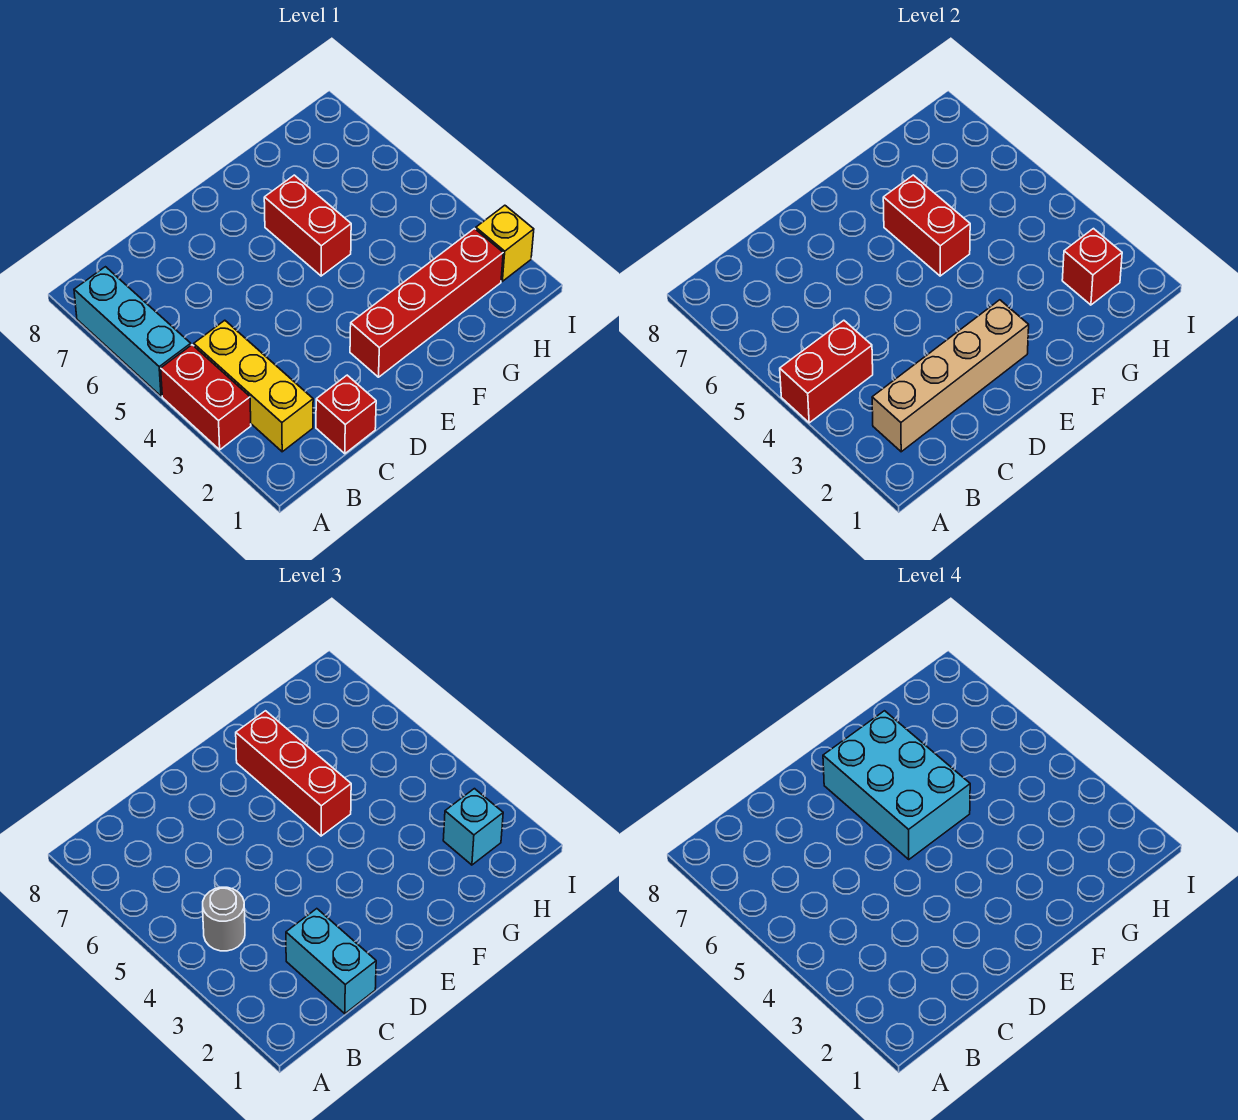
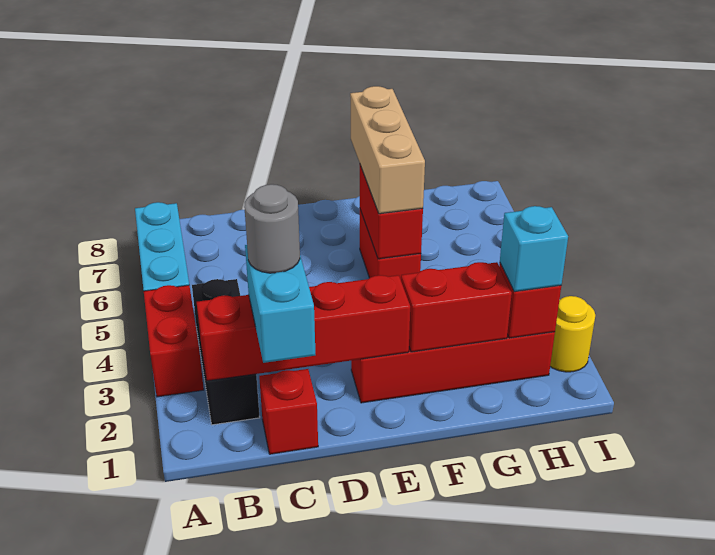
red brick A4:B4 level 2 -> red brick F2:G2 level 2
yellow brick B2:B4 level 1 -> black brick B2:B4 level 1
tan brick B2:E2 level 2 -> red brick B2:E2 level 2
grey round brick B4 level 3 -> grey round brick C2 level 4
cyan brick E5:F7 level 4 -> none
red brick F5:F7 level 3 -> tan brick F5:F7 level 3
yellow brick I2 level 1 -> yellow round brick I2 level 1

